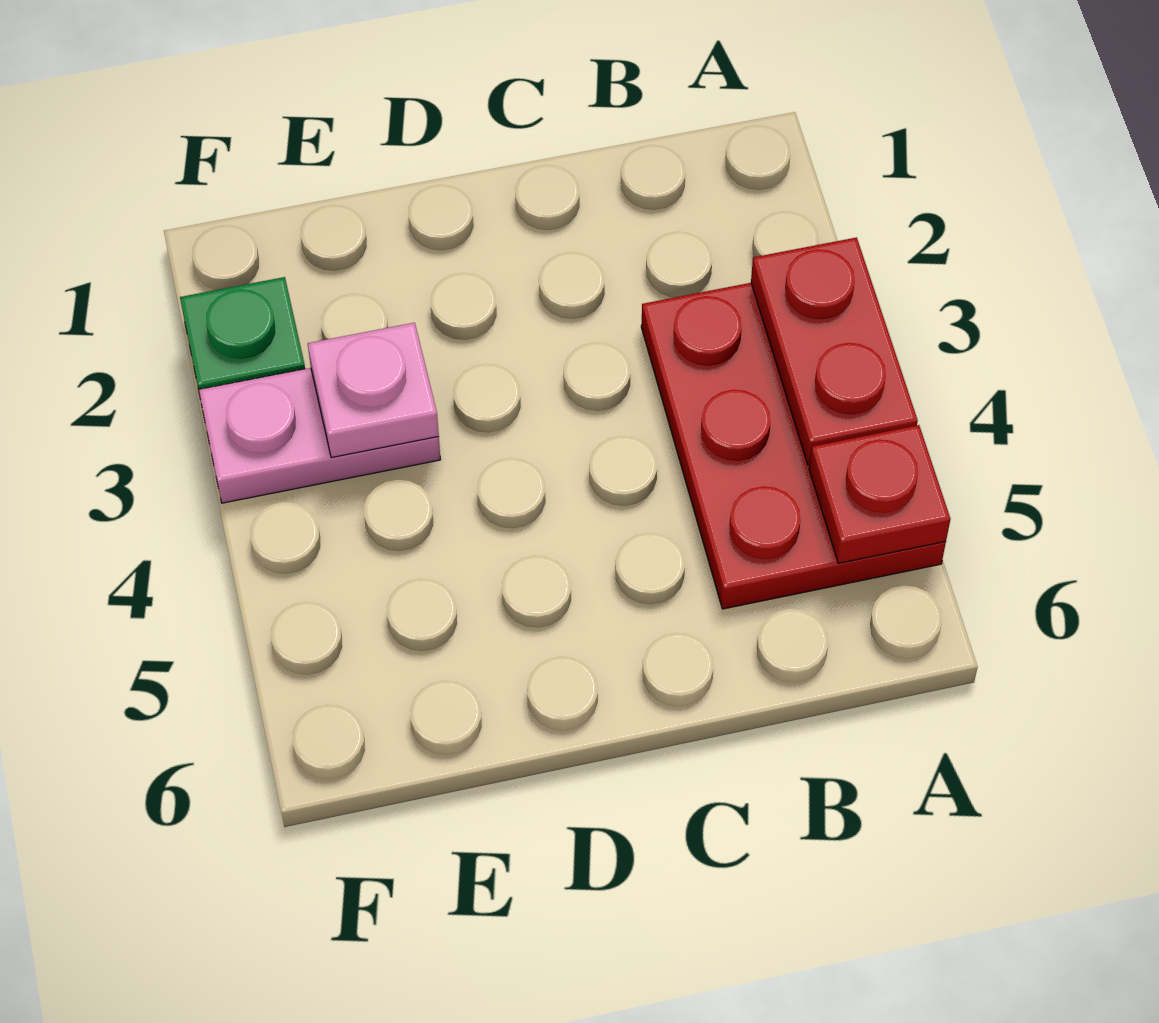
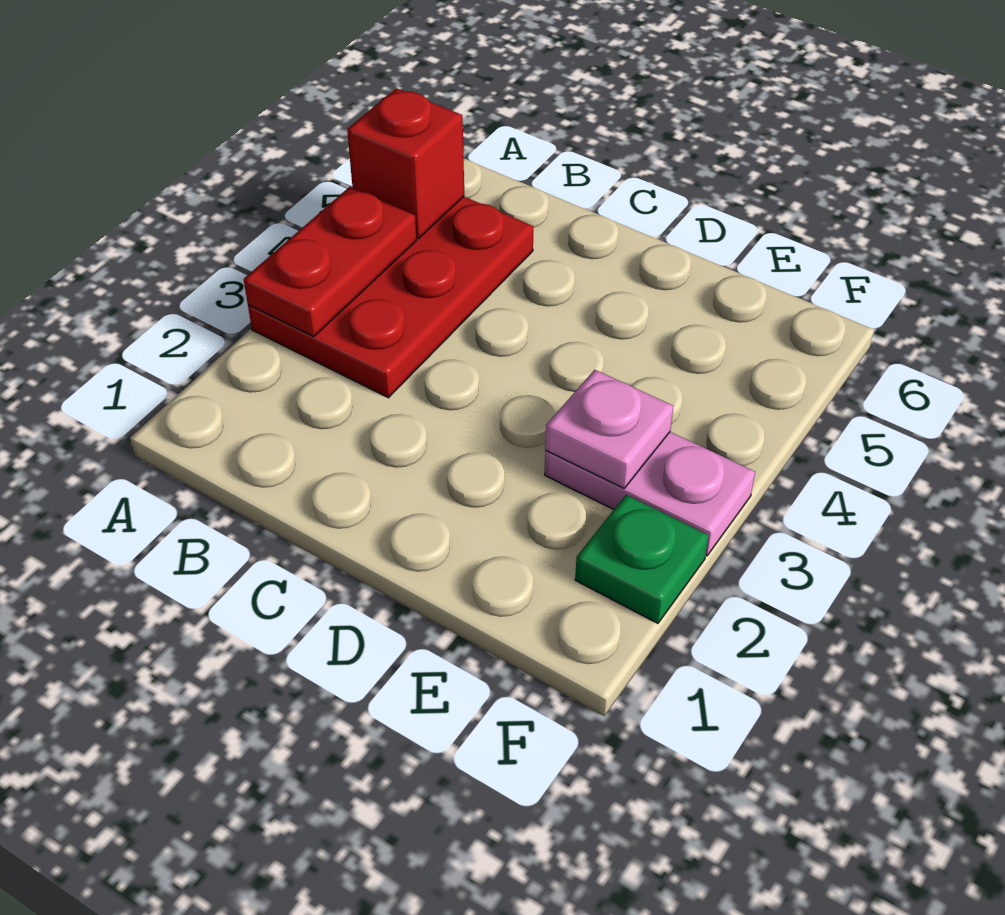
red plate A5 level 2 -> red brick A5 level 2

